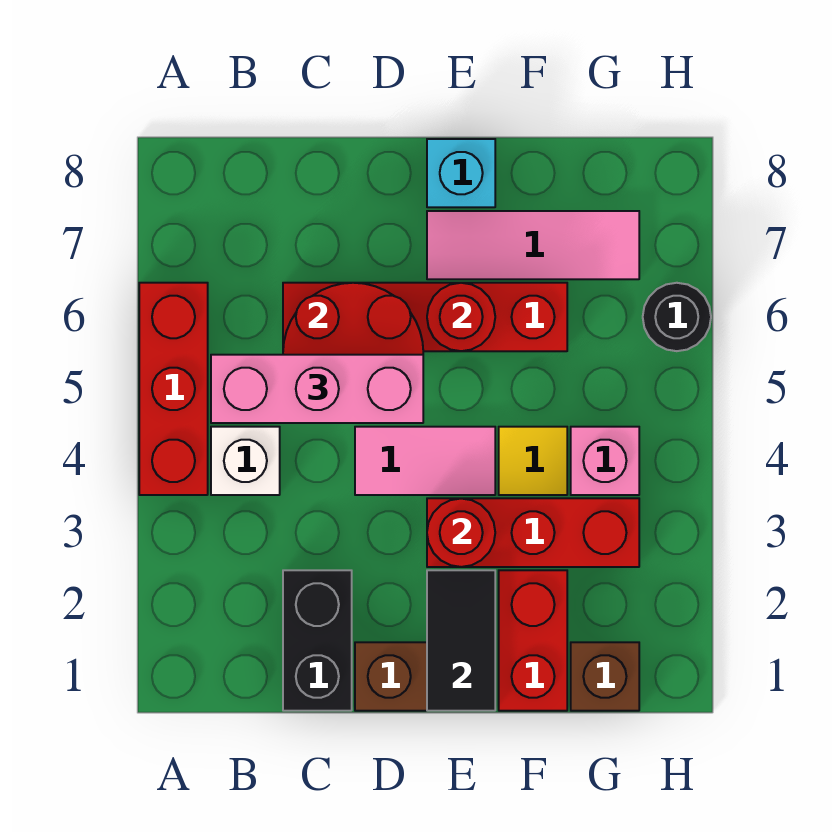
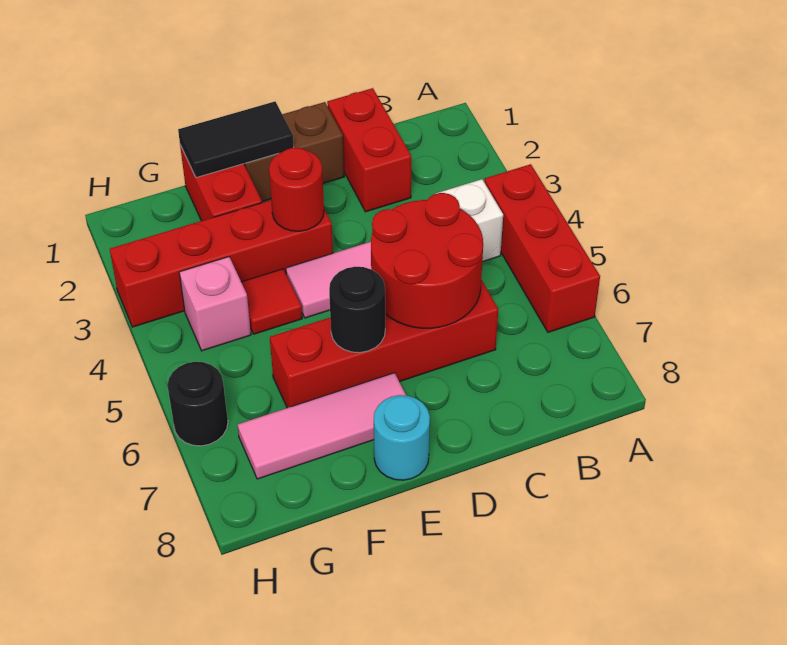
pink brick B5:D5 level 3 -> none
black brick C1:C2 level 1 -> red brick C1:C2 level 1
black tile E1:E2 level 2 -> black tile E1:F1 level 2
red brick E3:G3 level 1 -> red brick E3:H3 level 1
red round brick E6 level 2 -> black round brick E6 level 2
cyan brick E8 level 1 -> cyan round brick E8 level 1
yellow tile F4 level 1 -> red tile F4 level 1
brown brick G1 level 1 -> none

